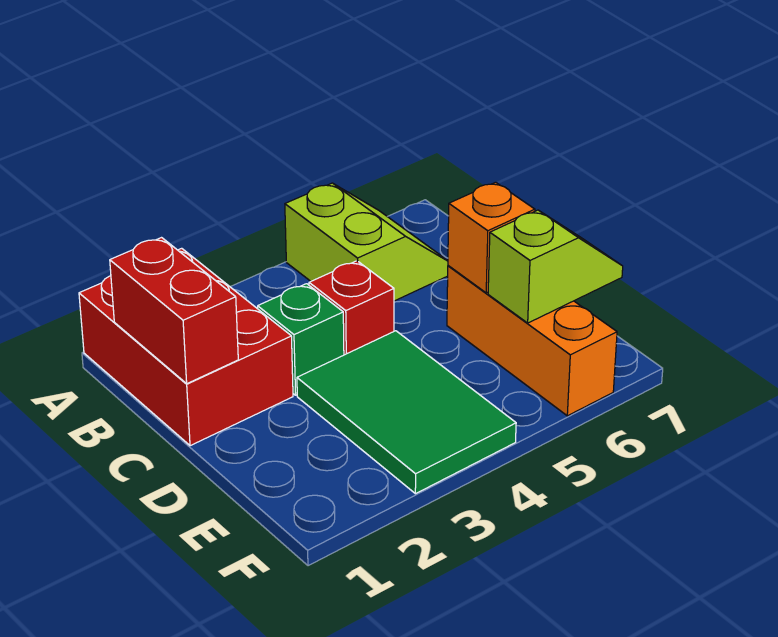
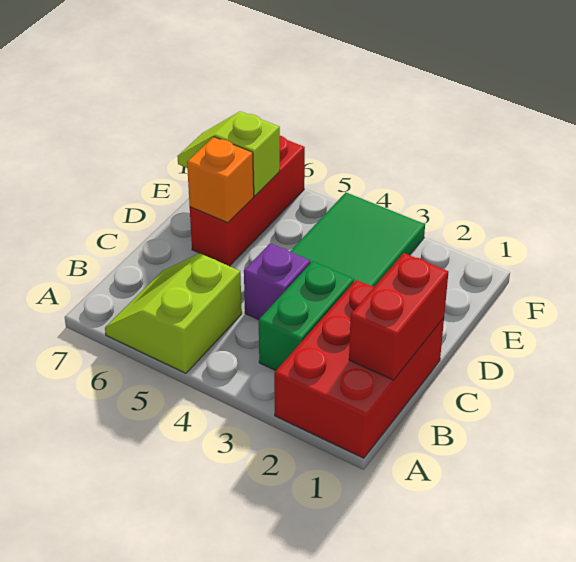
green brick C3 level 1 -> green brick B3:C3 level 1
red brick C4 level 1 -> purple brick C4 level 1
orange brick D6:F6 level 1 -> red brick D6:F6 level 1

